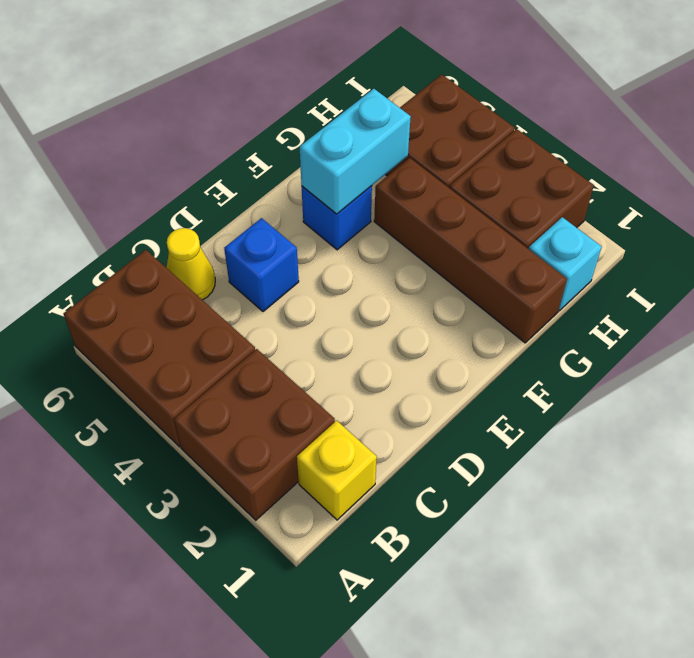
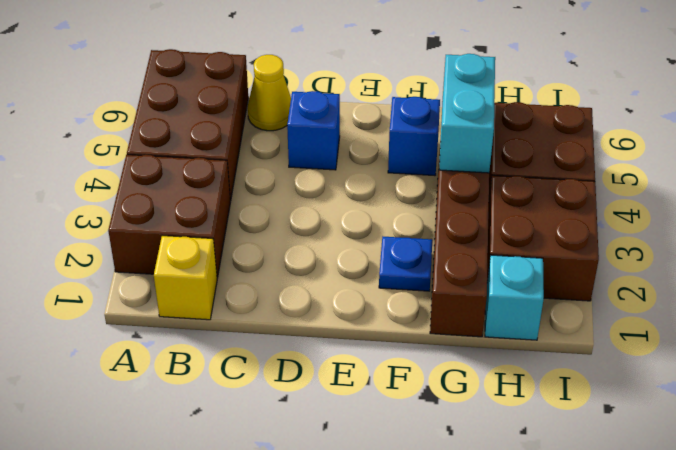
none -> blue plate F2 level 1
cyan brick F5:G5 level 2 -> cyan brick G4:G5 level 2

